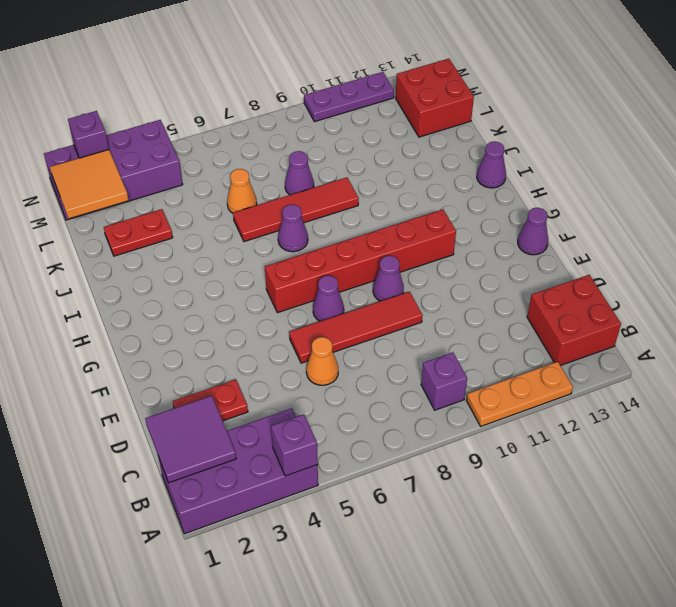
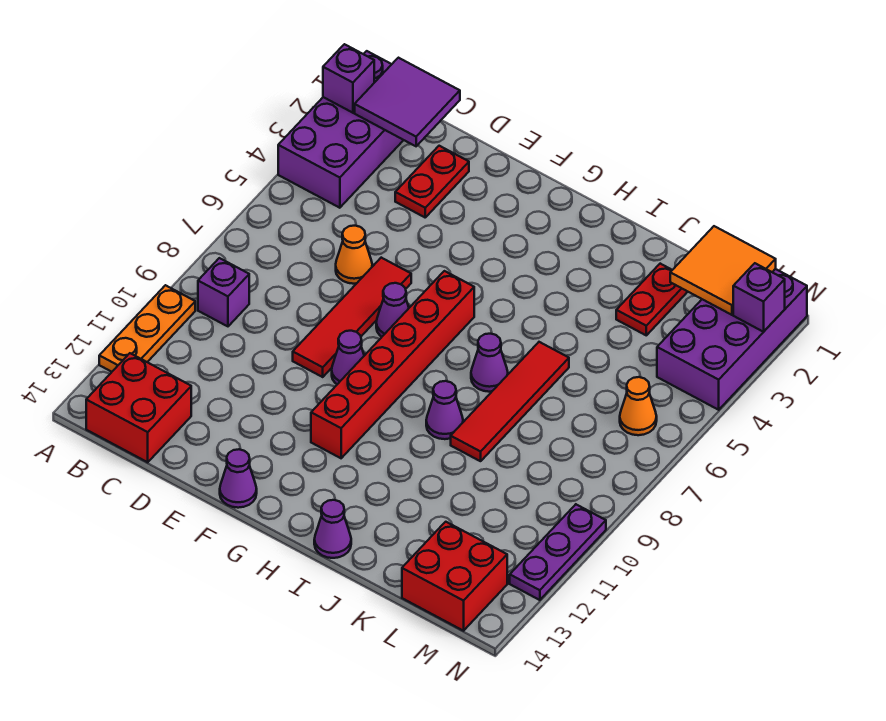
purple brick A4 level 2 -> purple brick A2 level 2
orange cone K6 level 1 -> orange cone M6 level 1
purple cone K8 level 1 -> purple cone I9 level 1

